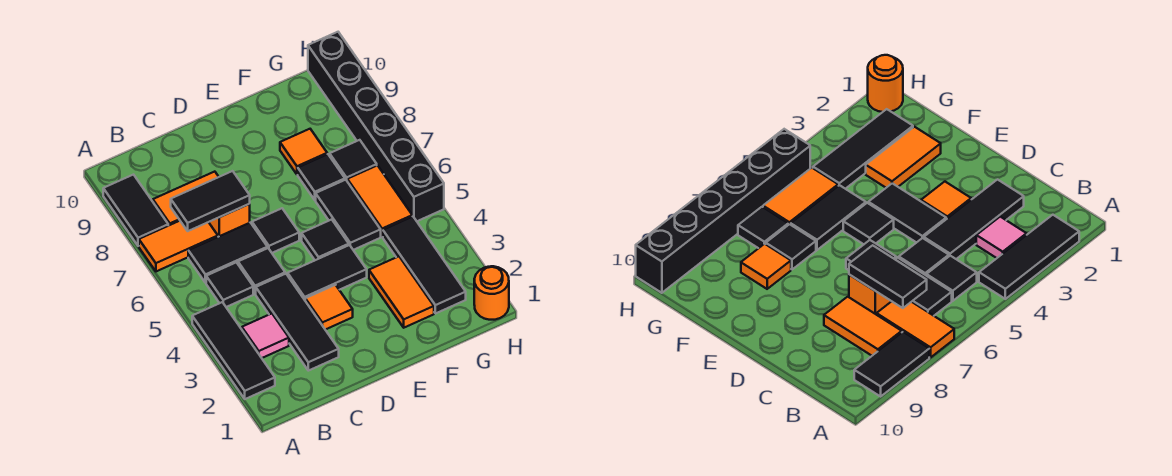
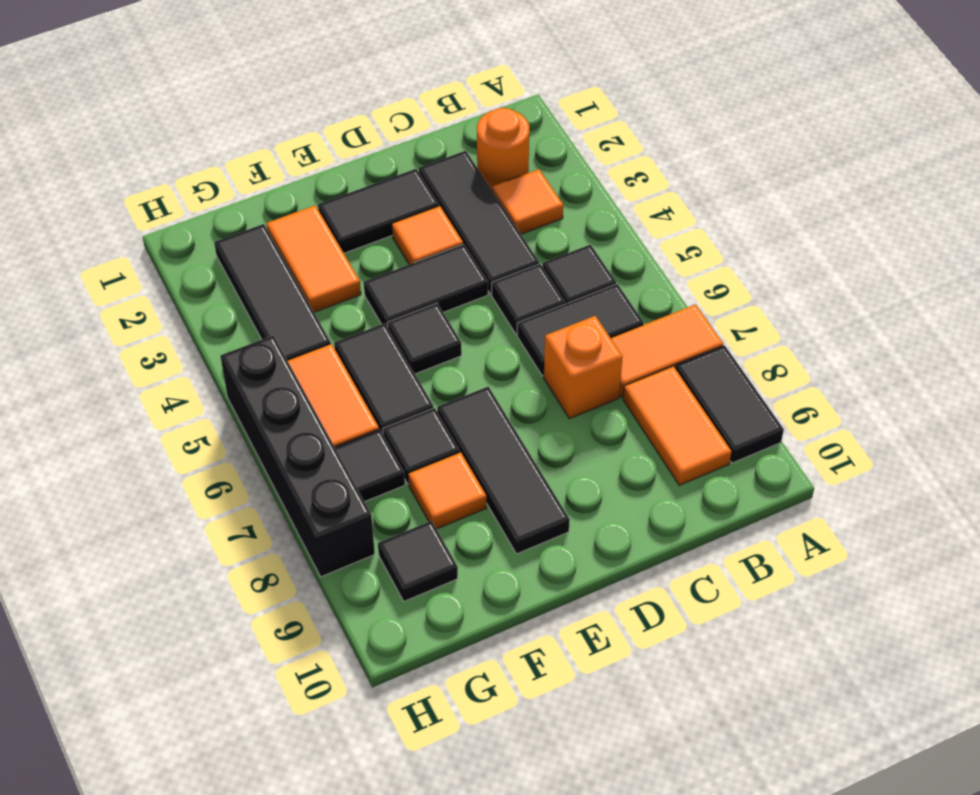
black tile A2:A4 level 1 -> black tile E7:E9 level 1
pink tile B3 level 1 -> orange tile B3 level 1
black tile B7:C7 level 2 -> black tile D2:E2 level 1
orange tile B8:C8 level 1 -> orange tile B8:B9 level 1
black tile D6 level 1 -> black tile G9 level 1
orange round brick H1 level 1 -> orange round brick B2 level 1
black brick H5:H10 level 1 -> black brick H5:H8 level 1

